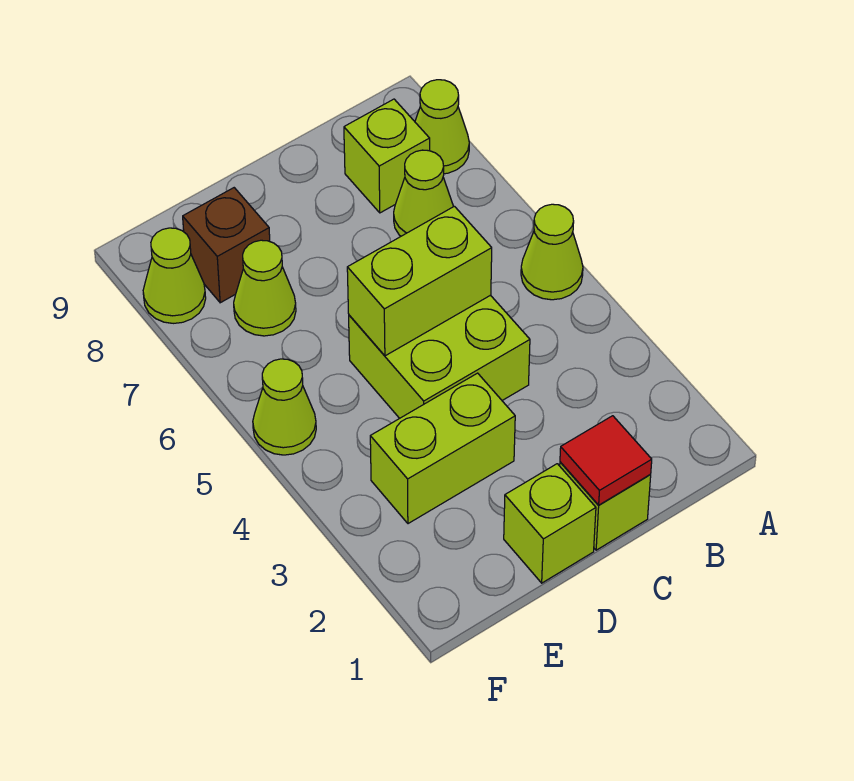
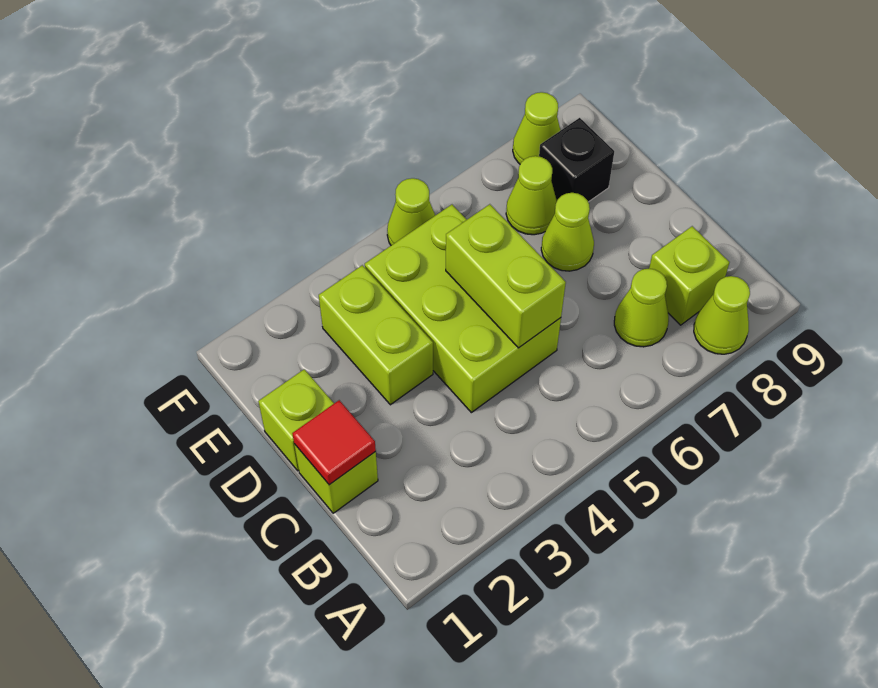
lime cone A5 level 1 -> lime cone D7 level 1
lime brick C4:D5 level 1 -> lime brick C4:E5 level 1
brown brick E8 level 1 -> black brick E8 level 1

